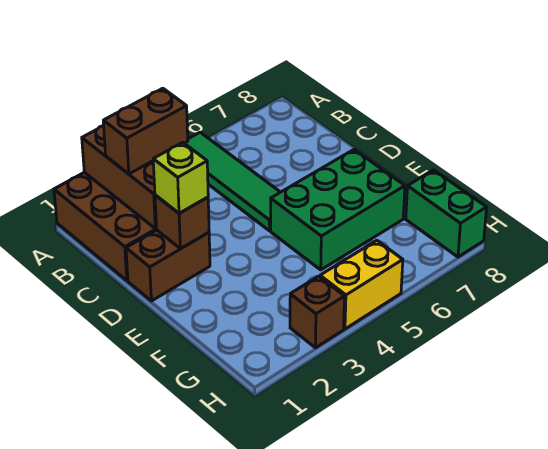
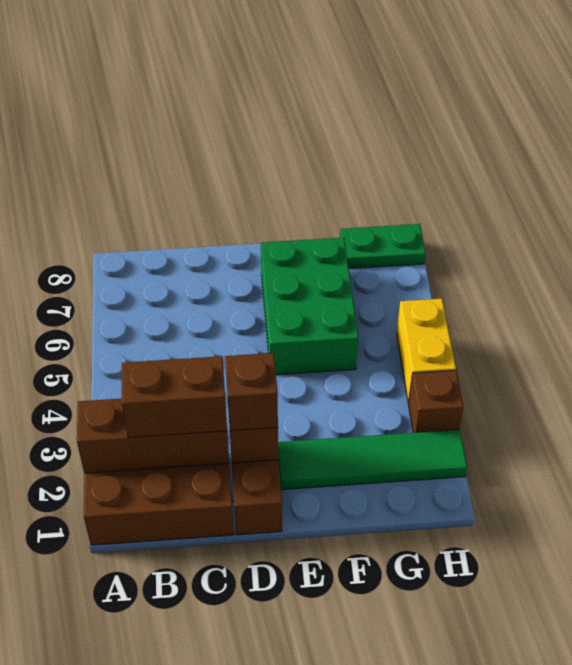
green tile A5:D5 level 1 -> green tile E2:H2 level 1
brown brick B2:B3 level 3 -> brown brick B2:C2 level 3
lime brick D2 level 3 -> brown brick D2 level 3
green brick G8:H8 level 1 -> green plate G8:H8 level 1

